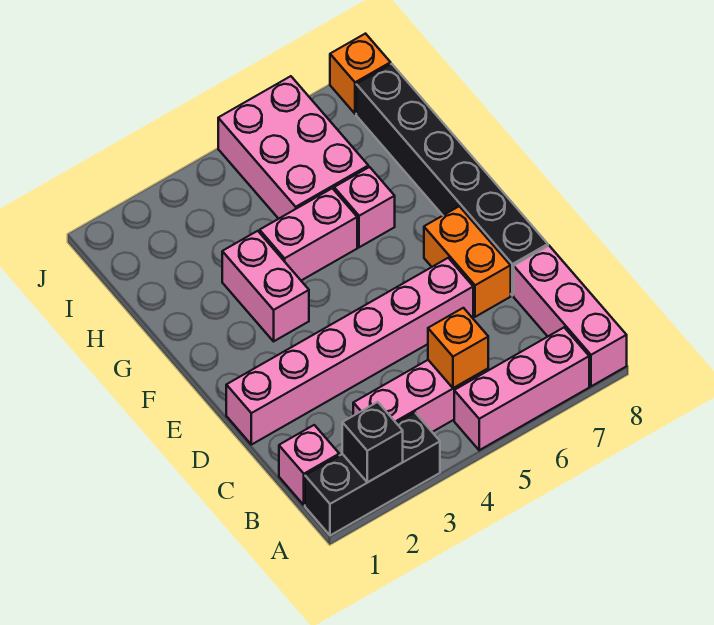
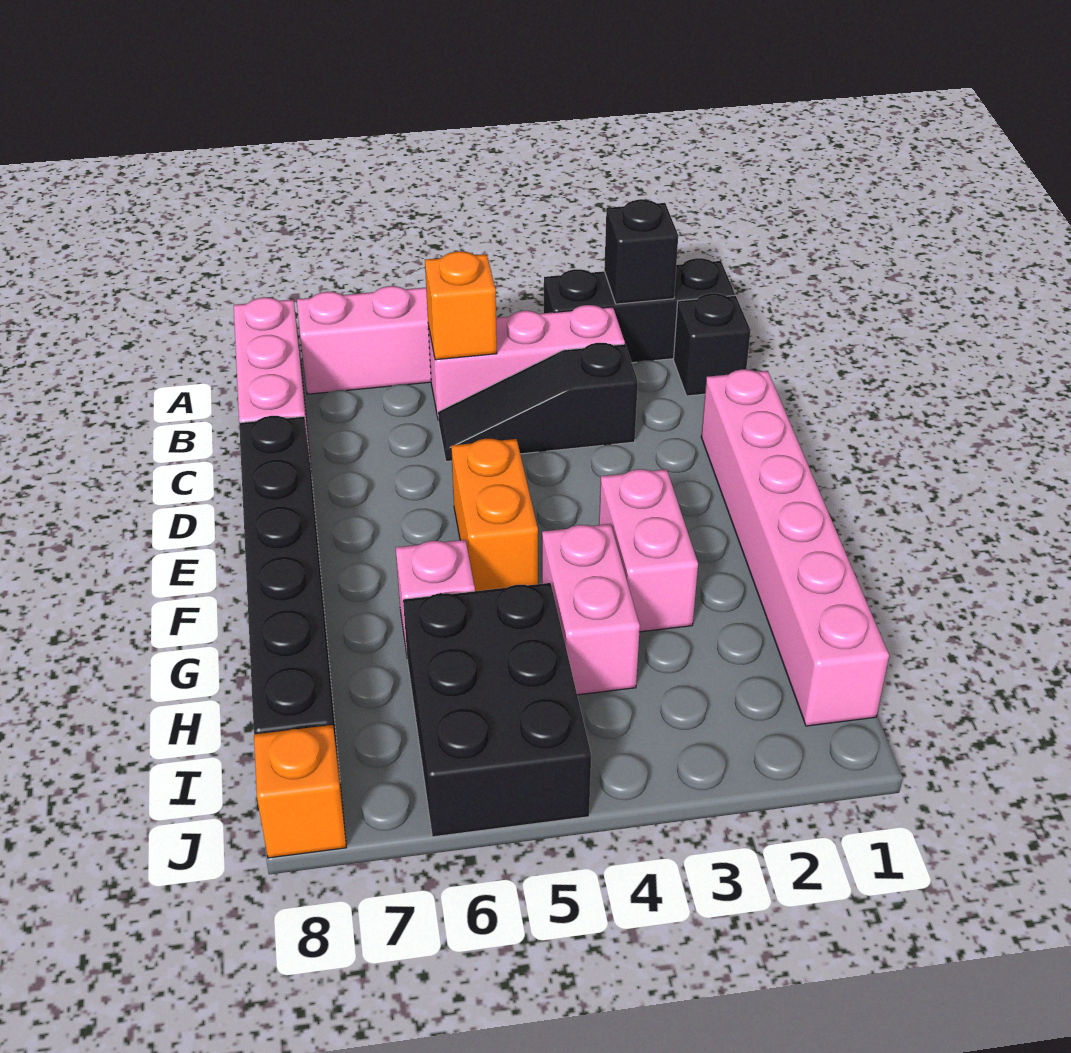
pink brick B1 level 1 -> black brick B1 level 1
none -> black slope C3:C5 level 1 top 3
pink brick D1:D6 level 1 -> pink brick D1:I1 level 1
orange brick D7:E7 level 1 -> orange brick E5:F5 level 1
pink brick G4:G5 level 1 -> pink brick G4:H4 level 1
pink brick H5:J6 level 1 -> black brick H5:J6 level 1

